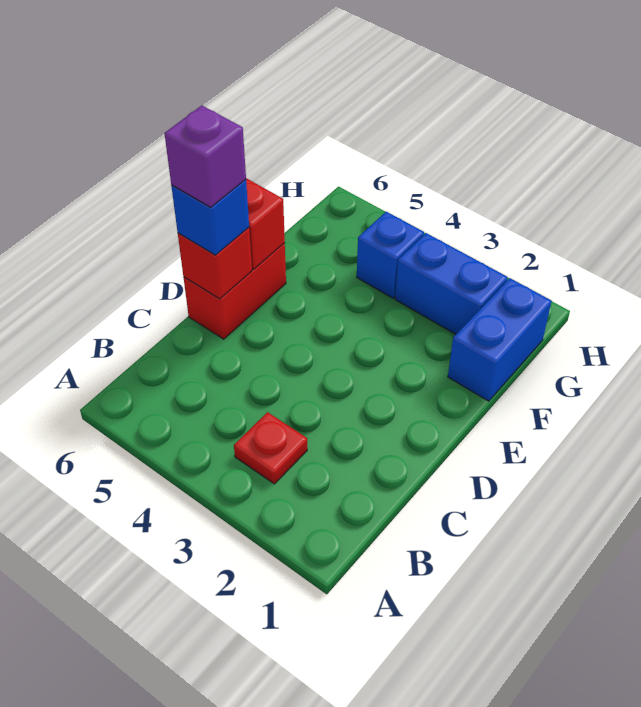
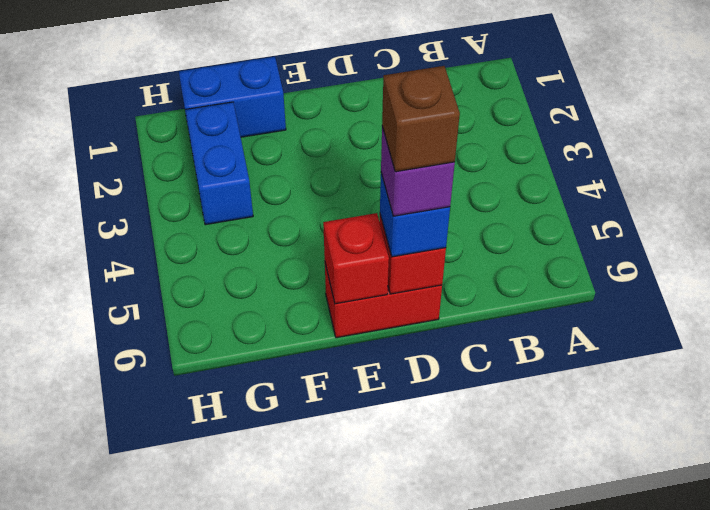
red plate B3 level 1 -> none
none -> brown brick D6 level 5
blue brick G4 level 1 -> none

